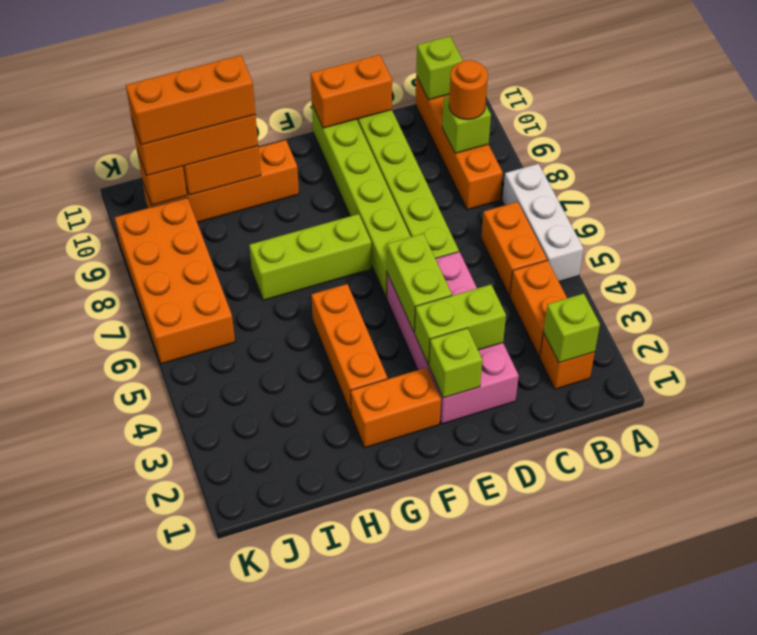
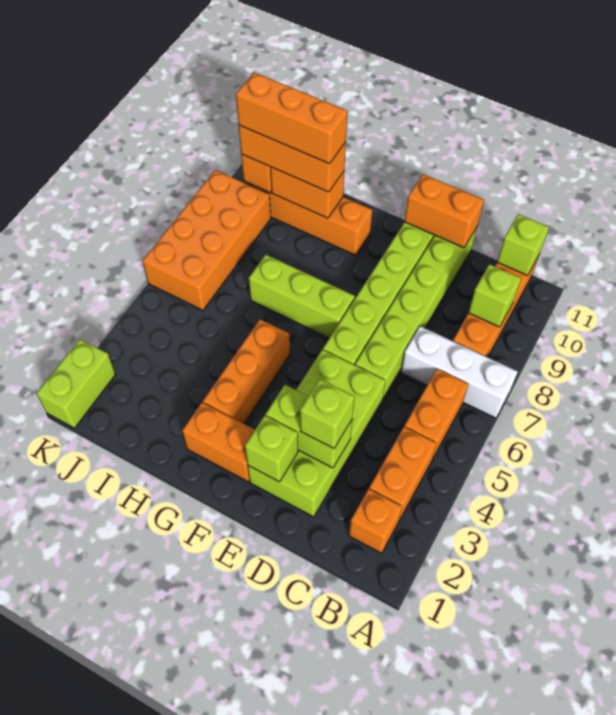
white brick A5:A7 level 1 -> white brick A7:C7 level 1
lime brick B2 level 2 -> lime brick D3 level 3
orange round brick B9 level 3 -> none
pink brick D2:E5 level 1 -> lime brick D2:E5 level 1
lime brick E4:E5 level 2 -> lime brick K1:K2 level 1

